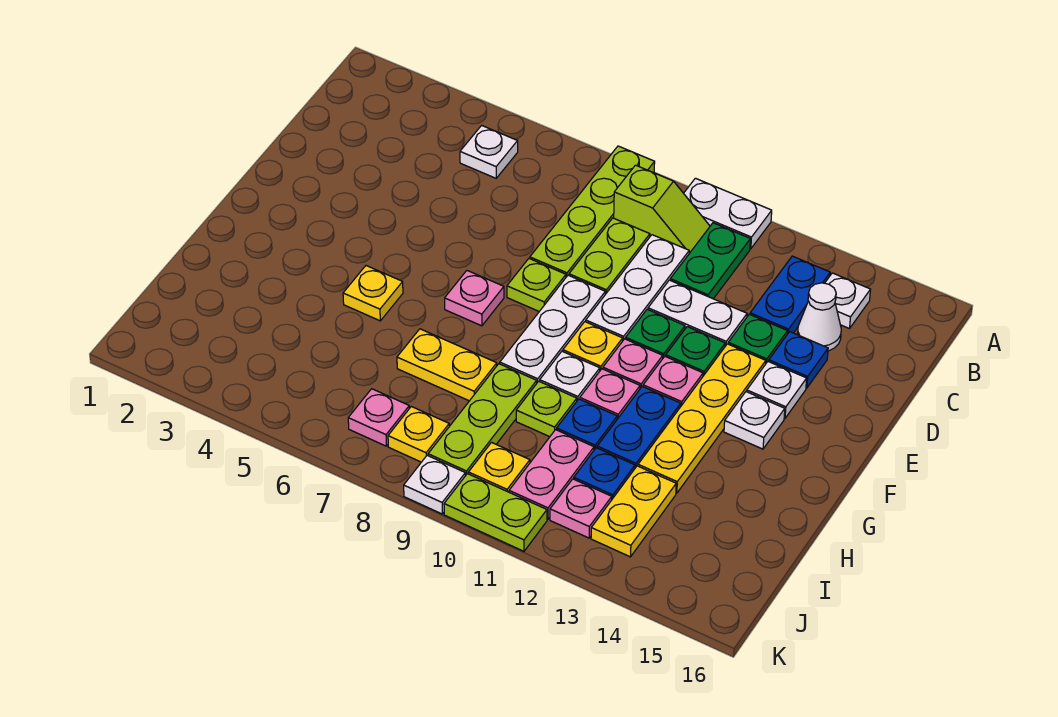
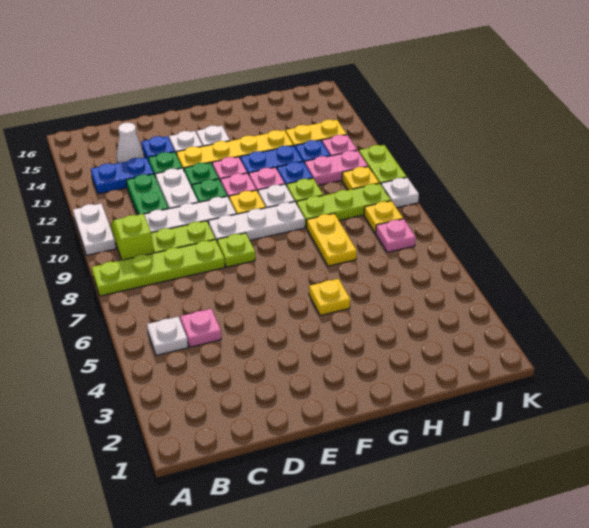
green plate B11:C11 level 1 -> green plate C11:C12 level 1
white plate B14 level 1 -> none
pink plate F7 level 1 -> pink plate C5 level 1

